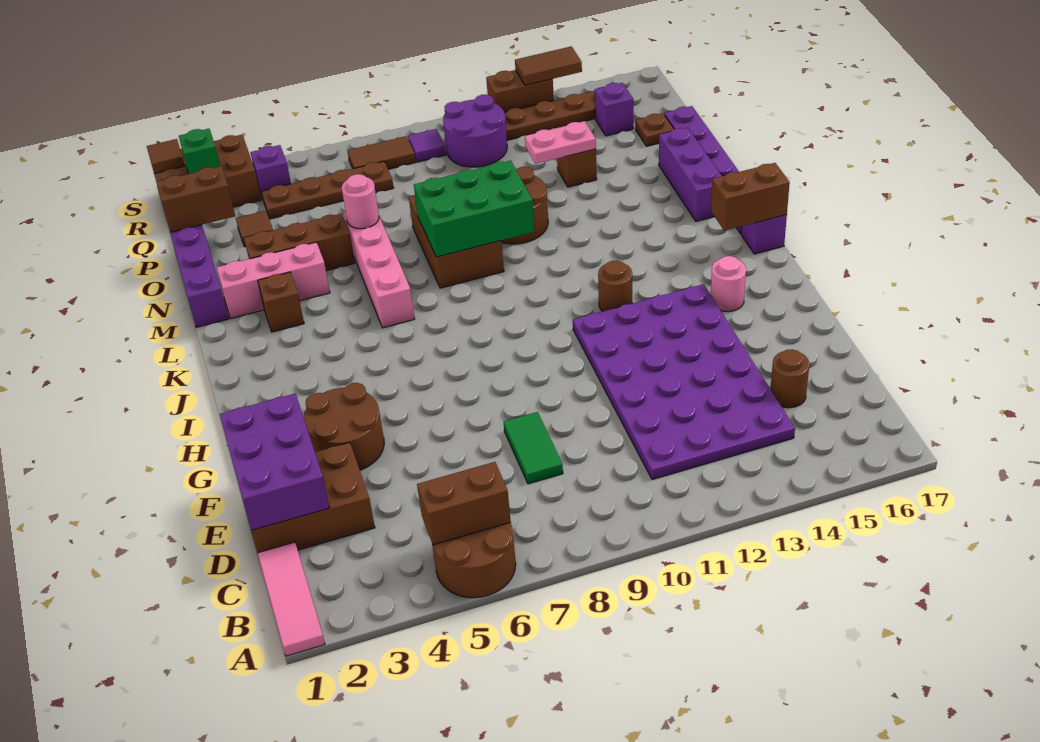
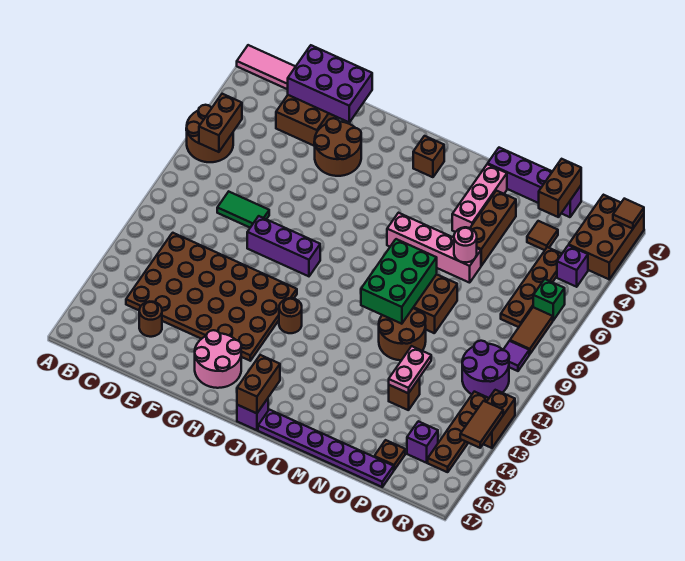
purple plate C11:H14 level 1 -> brown plate C11:H14 level 1
pink round brick H15 level 1 -> pink round brick G15:H16 level 1
brown brick L3 level 1 -> brown brick J2 level 1
purple brick L16:N16 level 1 -> purple brick F9:H9 level 1
green brick R2 level 2 -> green brick R6 level 1

